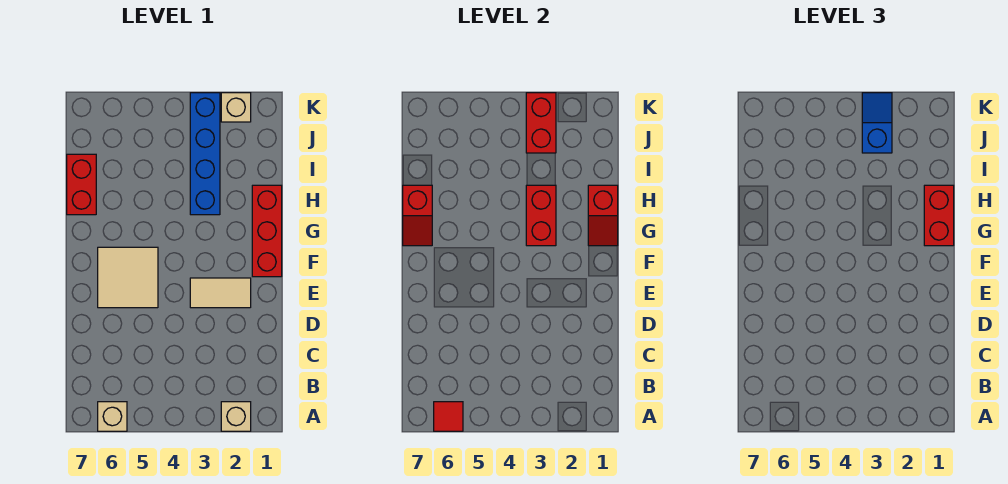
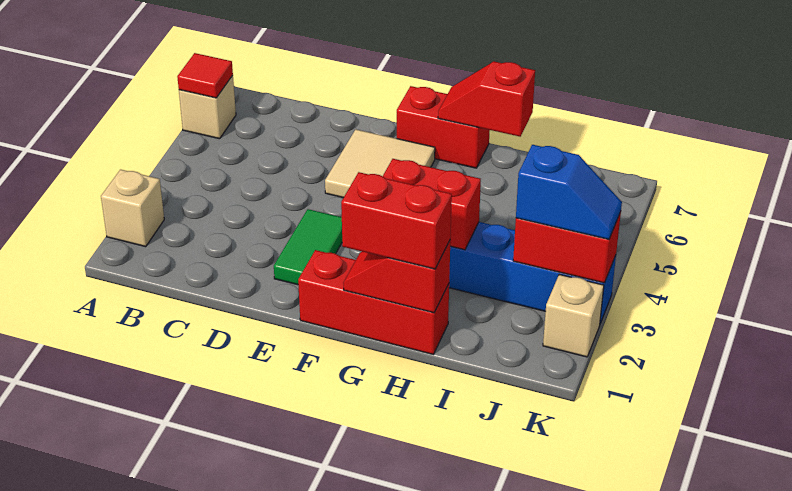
tan tile E2:E3 level 1 -> green tile E2:E3 level 1
red brick H7:I7 level 1 -> red brick F7:G7 level 1

